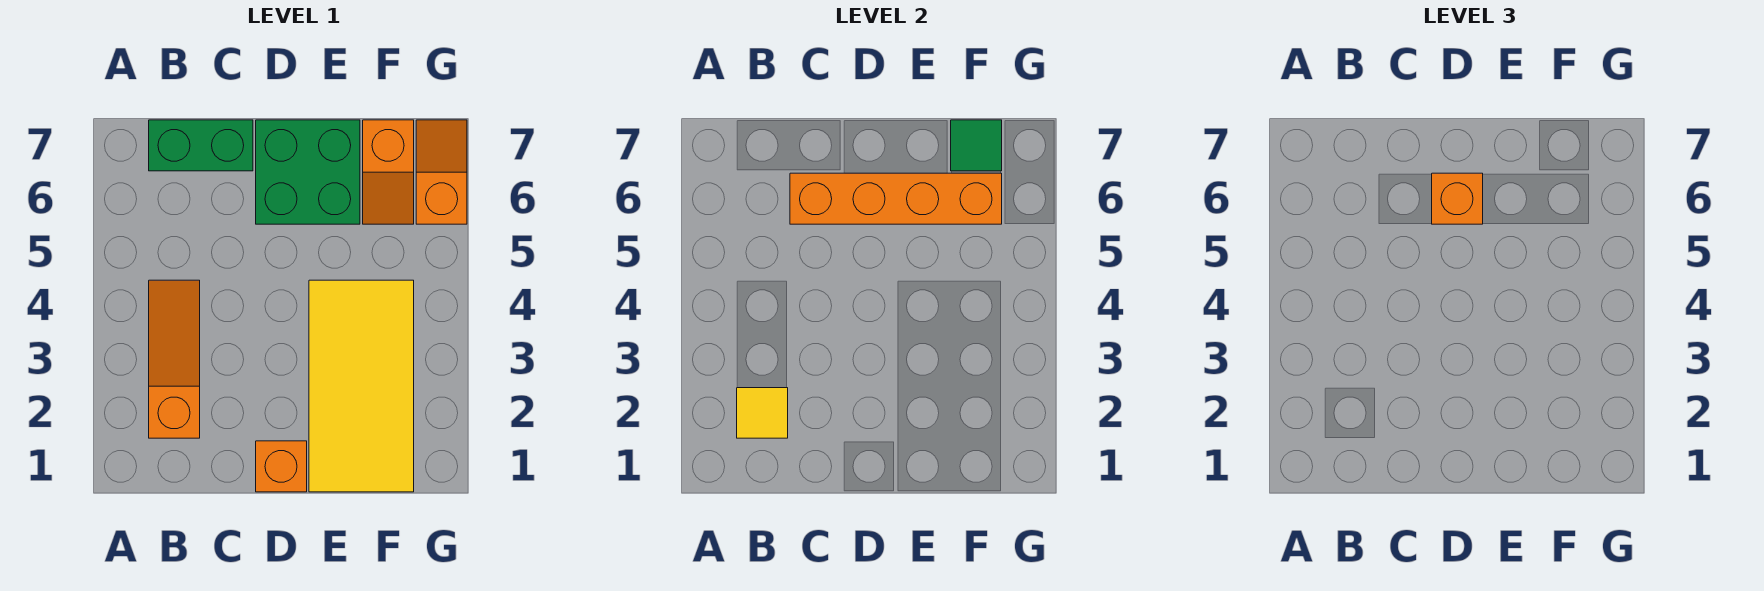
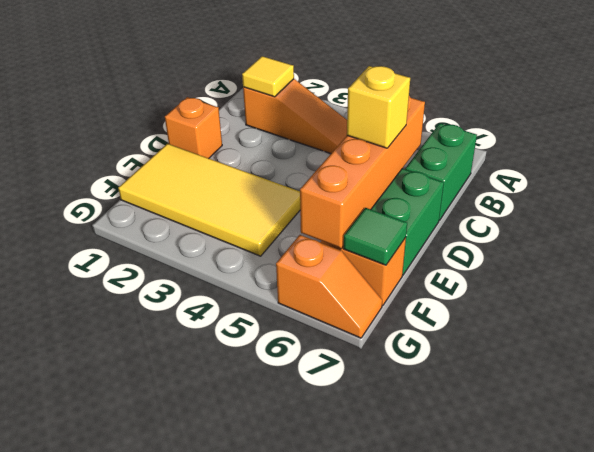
orange brick D6 level 3 -> yellow brick D6 level 3

